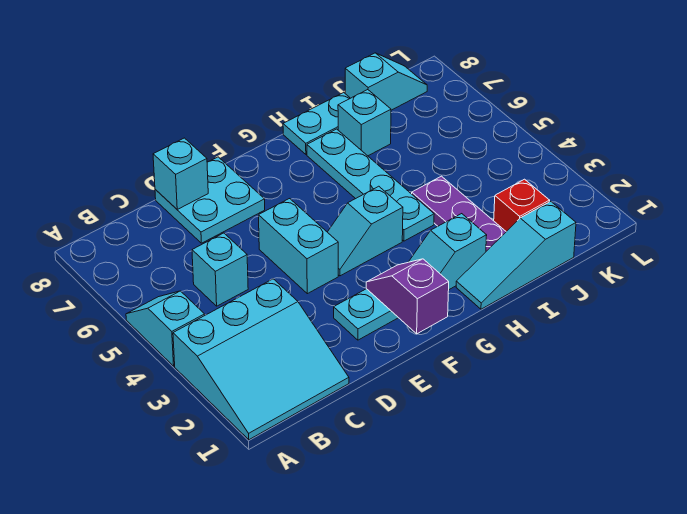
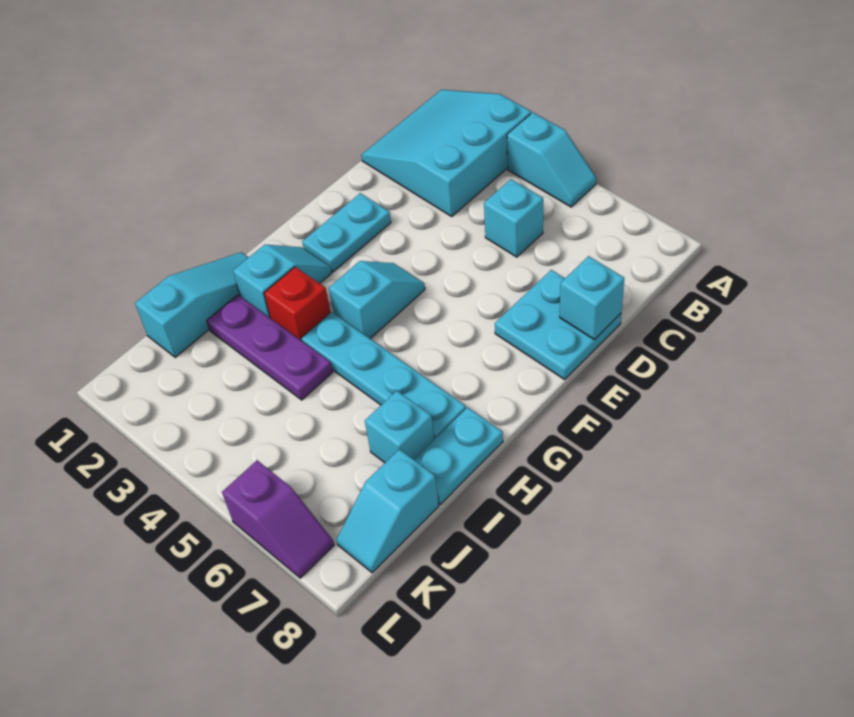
cyan brick E4:E5 level 1 -> none
purple slope F1:F2 level 2 top 1 -> purple slope L6:L7 level 1 top 6
red brick J2 level 1 -> red brick H3 level 1

